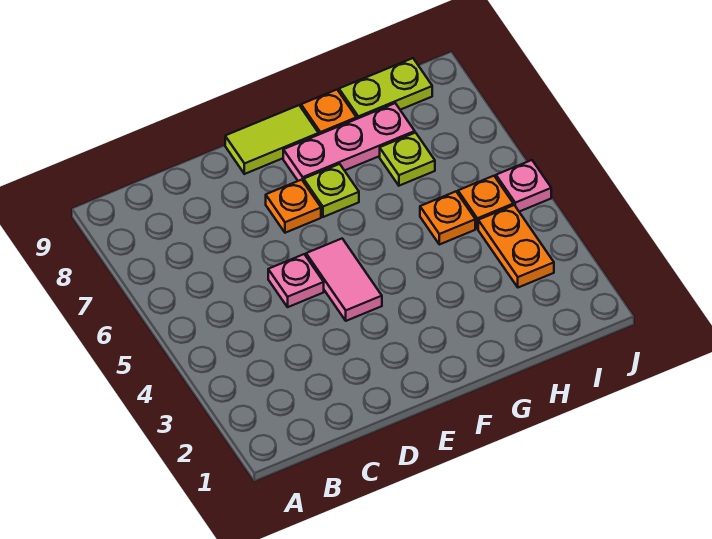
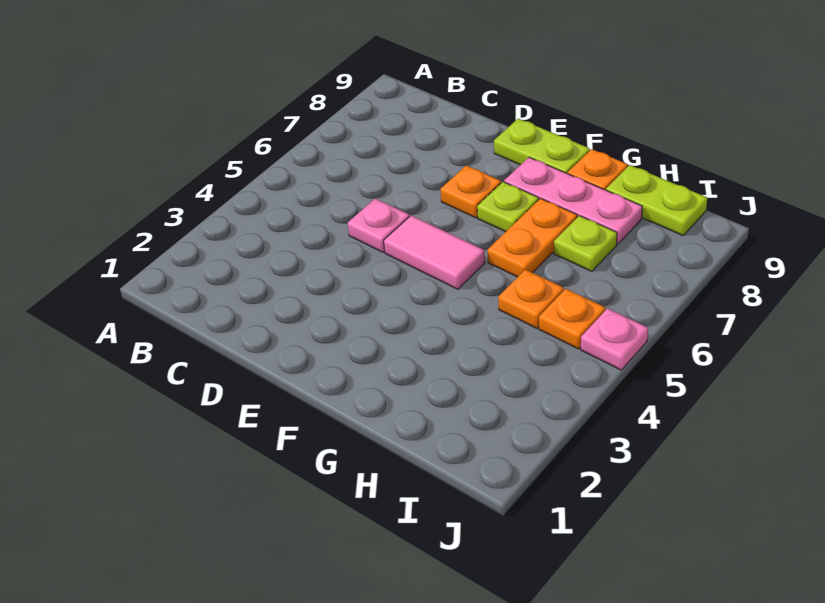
pink tile E4:E5 level 1 -> pink tile E5:F5 level 1
lime tile E9:F9 level 1 -> lime plate E9:F9 level 1
orange plate I3:I4 level 1 -> orange plate G6:G7 level 1

